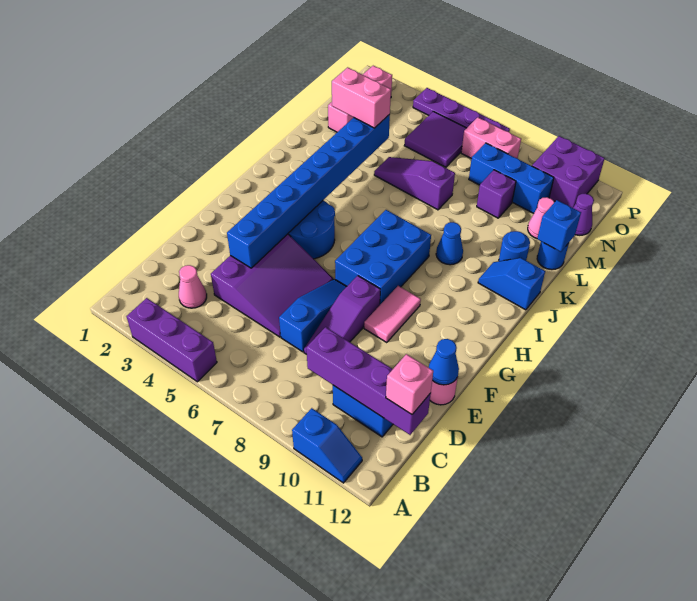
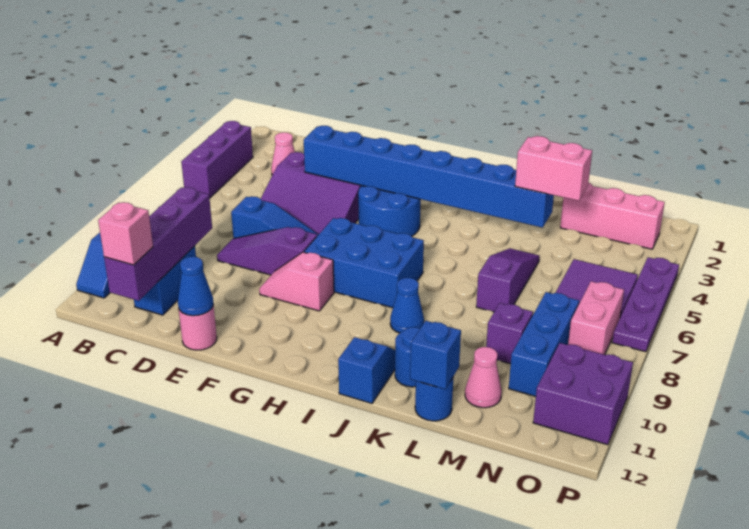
pink tile F9:G9 level 1 -> pink slope F9:G9 level 1 top G
pink brick L3:L4 level 3 -> pink brick L4:M4 level 3
purple cone N12 level 1 -> none

